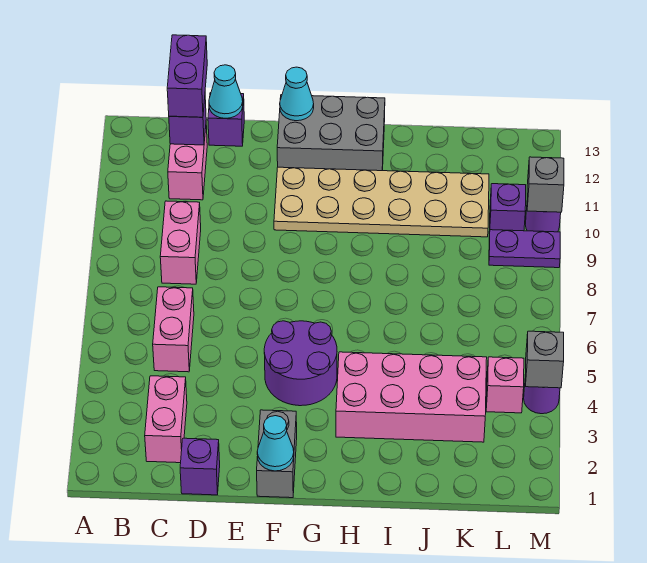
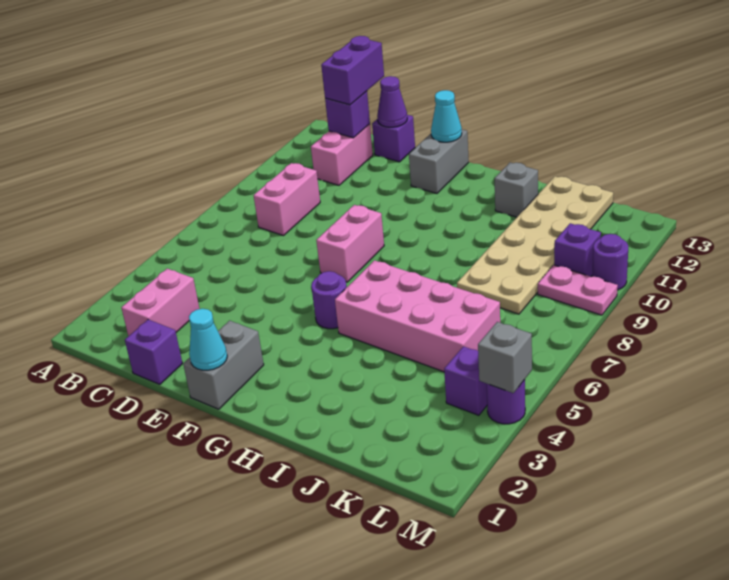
pink brick C5:C6 level 1 -> pink brick F7:F8 level 1
cyan cone D13 level 2 -> purple cone D13 level 2
purple round brick F4:G5 level 1 -> purple round brick G5 level 1
tan plate F10:K11 level 1 -> tan plate J8:K13 level 1
grey brick F12:H13 level 1 -> grey brick F12:F13 level 1
pink brick H3:K4 level 1 -> pink brick H5:K6 level 1
pink brick L4 level 1 -> purple brick L4 level 1
purple plate L9:M9 level 1 -> pink plate L9:M9 level 1
grey brick M10 level 2 -> grey brick I12 level 1

